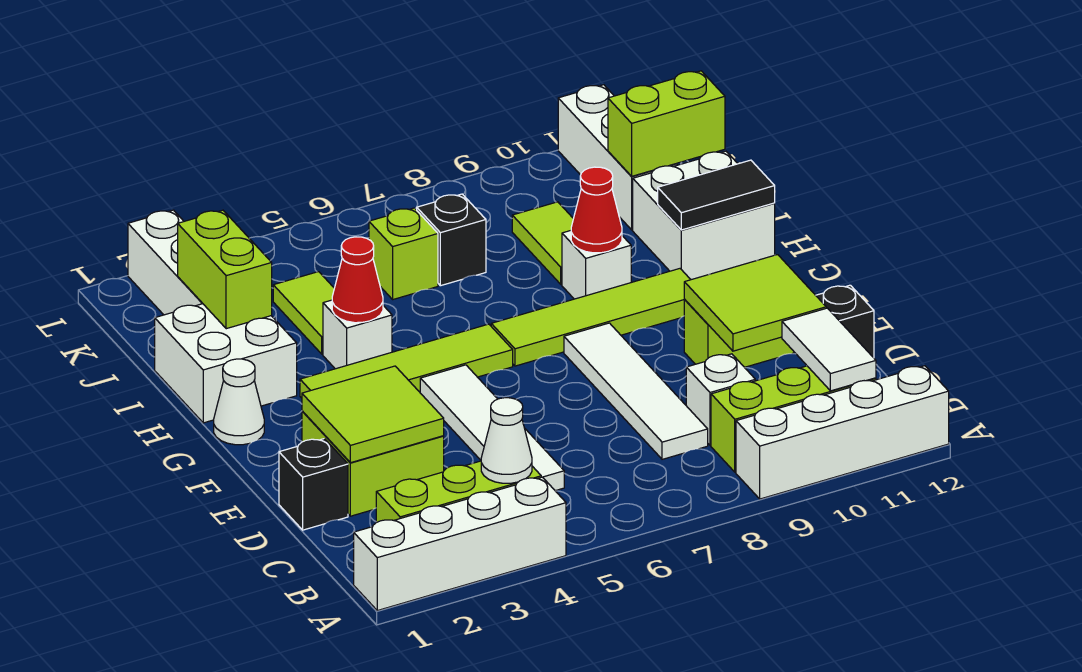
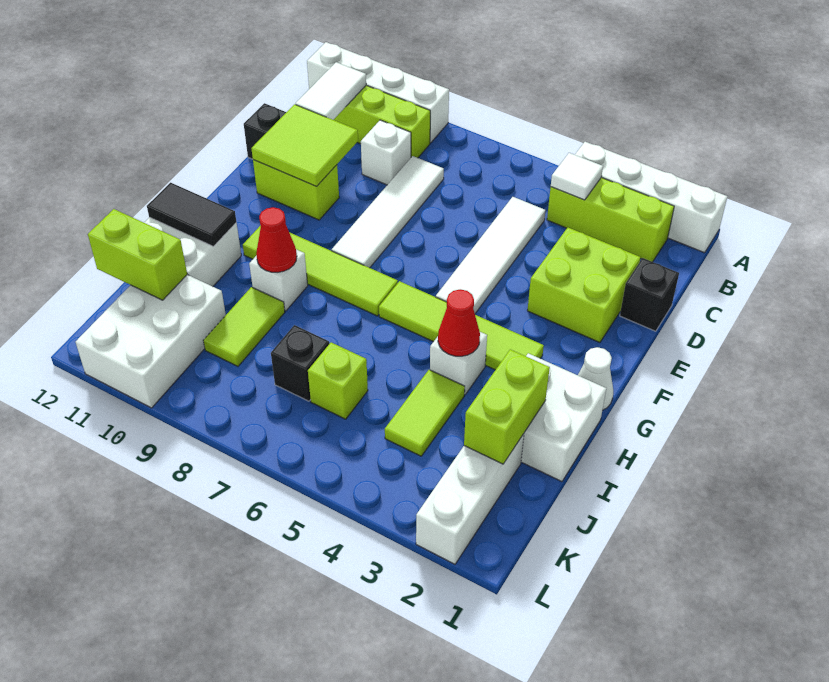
white cone B4 level 2 -> white tile B4 level 2
lime tile D2:E3 level 2 -> none
white brick J11:L11 level 1 -> white brick J10:L11 level 1

